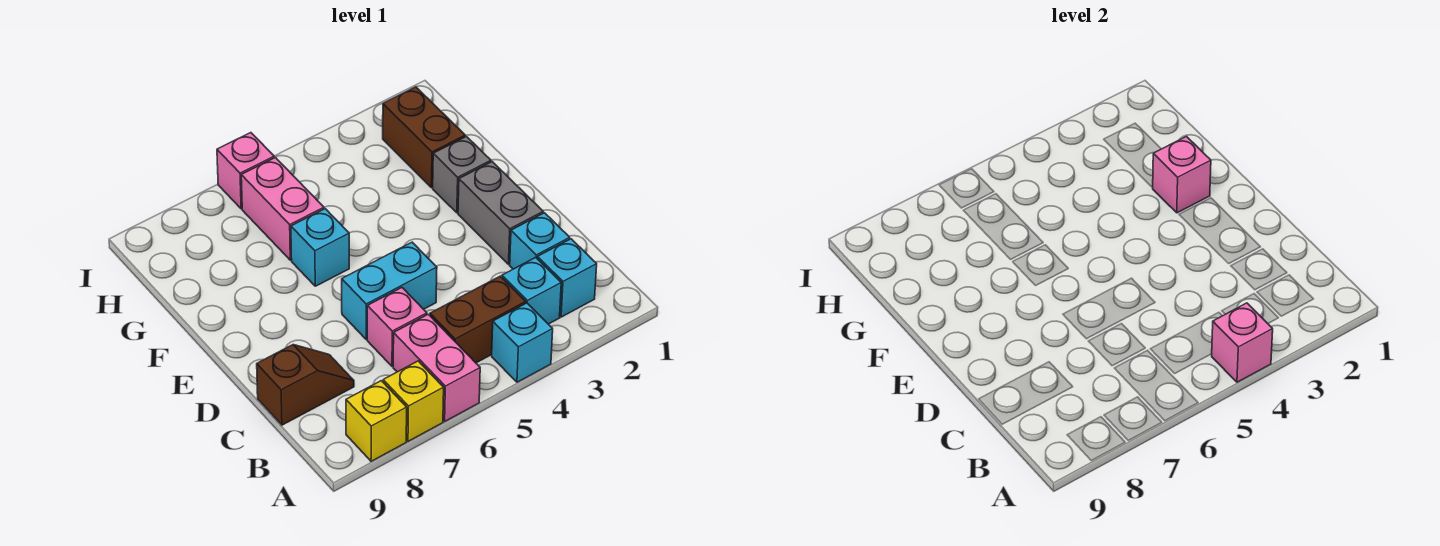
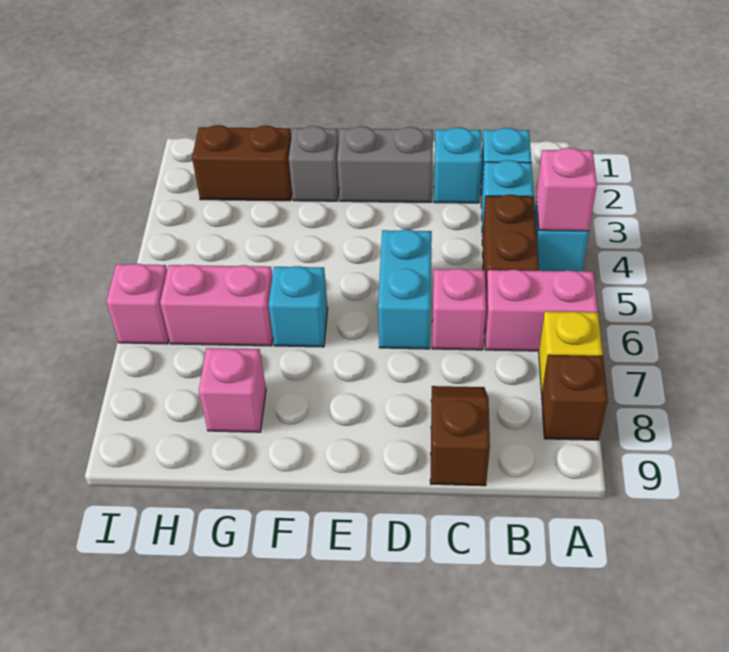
yellow brick A8 level 1 -> brown brick A8 level 1
pink brick F2 level 2 -> pink brick G8 level 1

